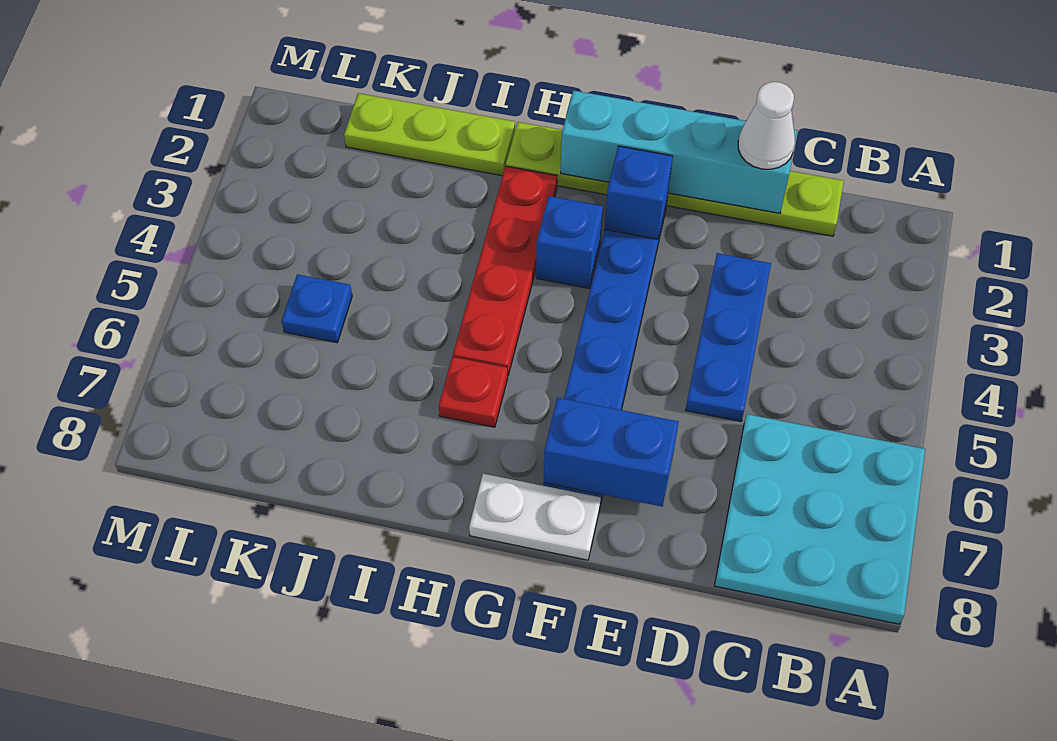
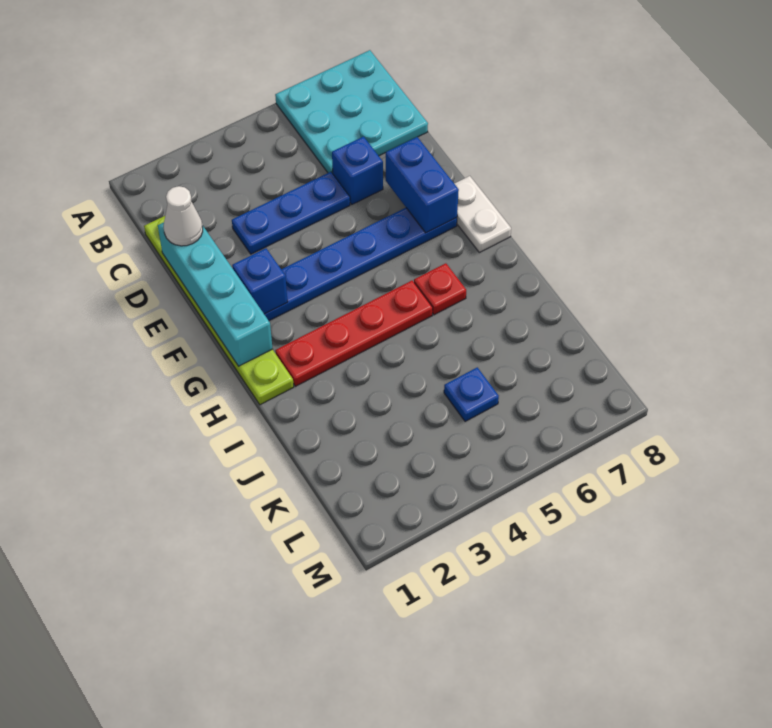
blue brick G3 level 1 -> blue brick D6 level 1
lime plate I1:K1 level 1 -> none

